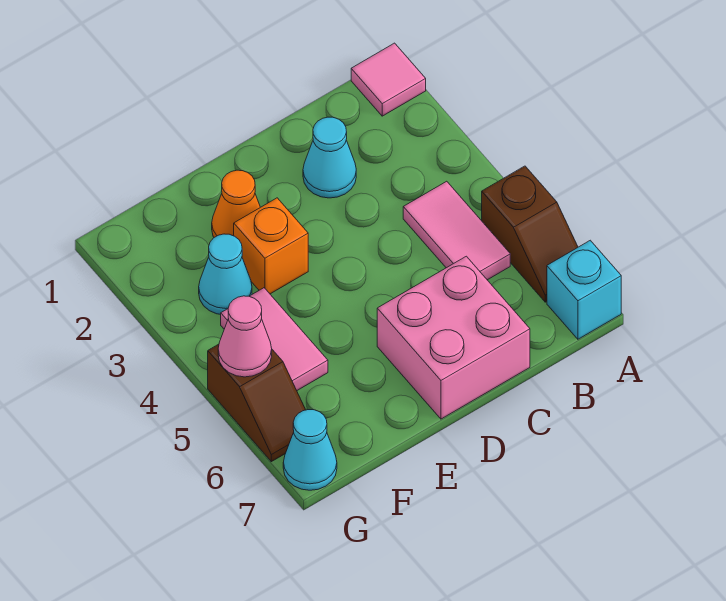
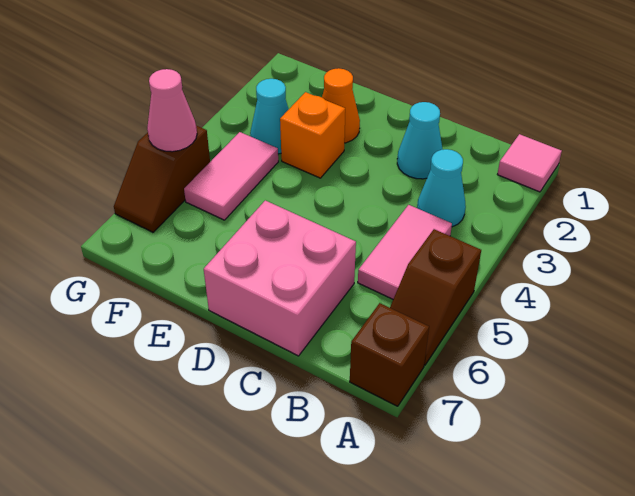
cyan brick A7 level 1 -> brown brick A7 level 1
cyan cone G7 level 1 -> cyan cone B3 level 1

